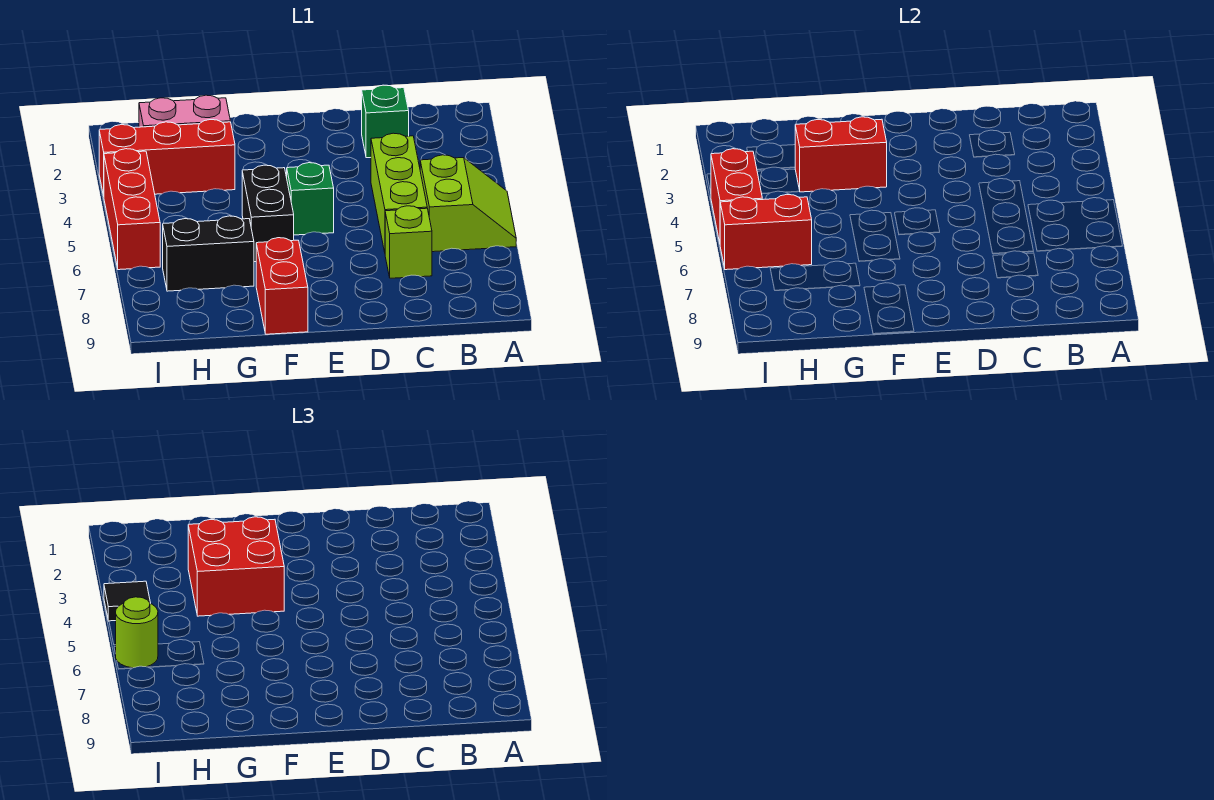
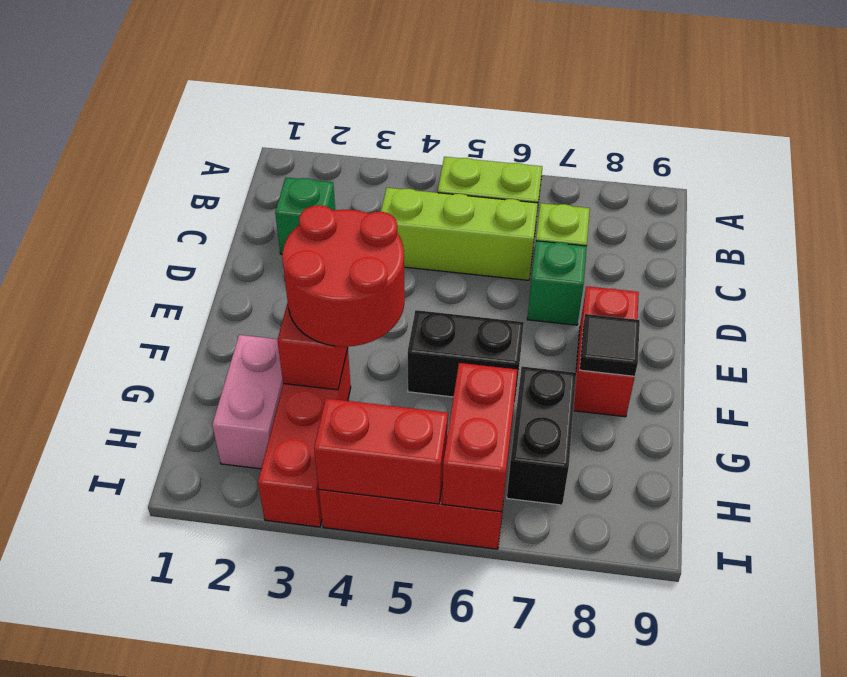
green brick E5 level 1 -> green brick D7 level 1
red brick F3:G4 level 3 -> red round brick F3:G4 level 3
red brick F8:F9 level 1 -> red brick E8:F8 level 1
black tile I4 level 3 -> black tile F8 level 2
lime round brick I6 level 3 -> none

